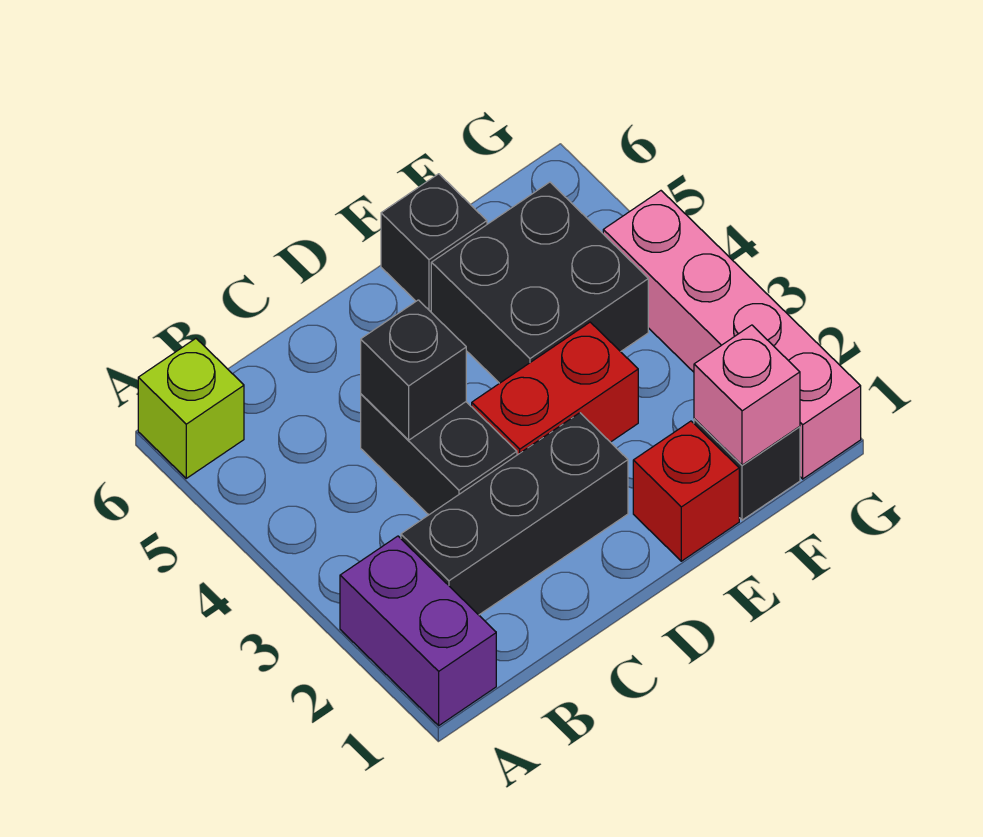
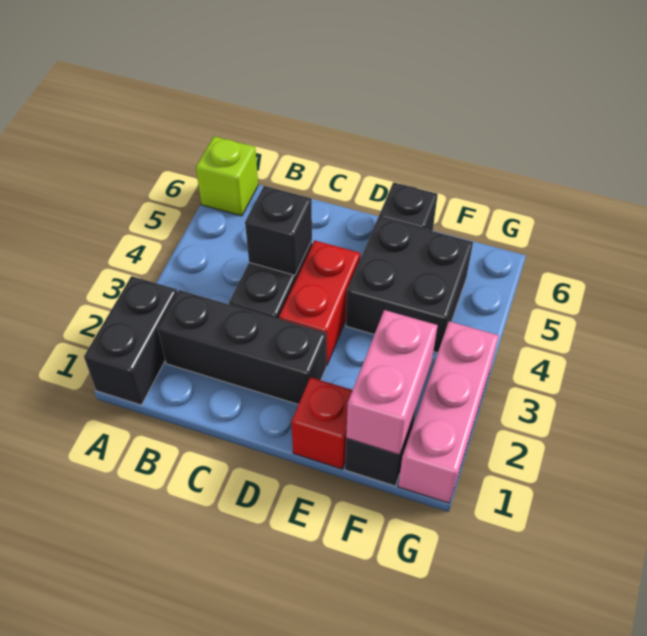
purple brick A1:A2 level 1 -> black brick A1:A2 level 1
red brick D3:E3 level 1 -> red brick D3:D4 level 1
pink brick F1 level 2 -> pink brick F1:F2 level 2
pink brick G1:G4 level 1 -> pink brick G1:G3 level 1

